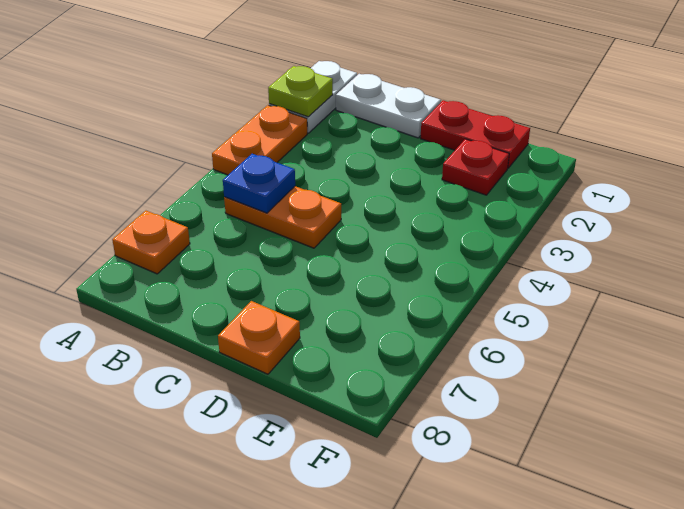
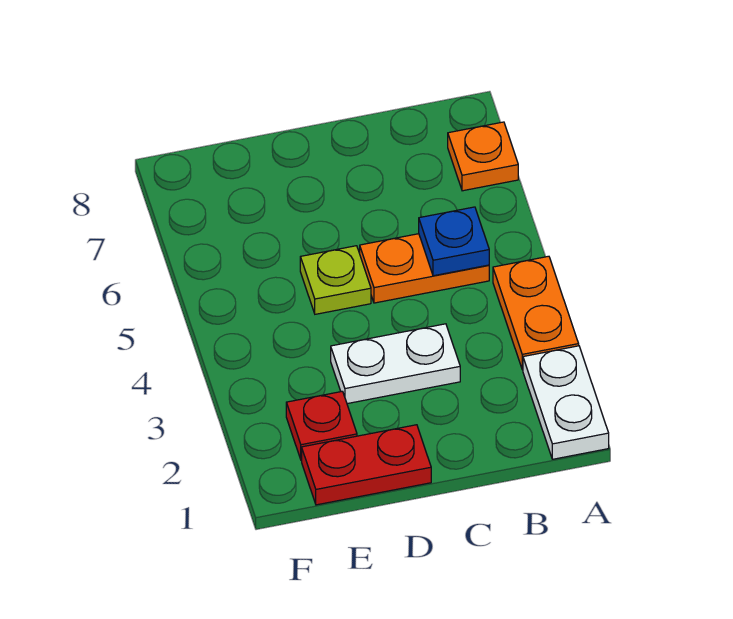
lime plate A2 level 2 -> lime plate D5 level 1
white plate B1:C1 level 1 -> white plate C3:D3 level 1
orange plate D8 level 1 -> none

